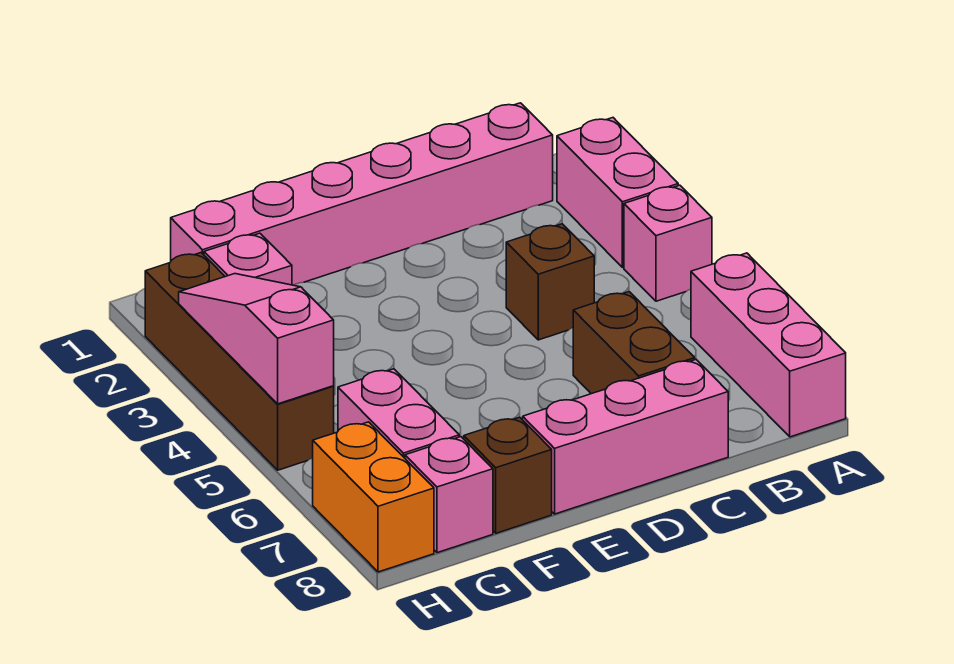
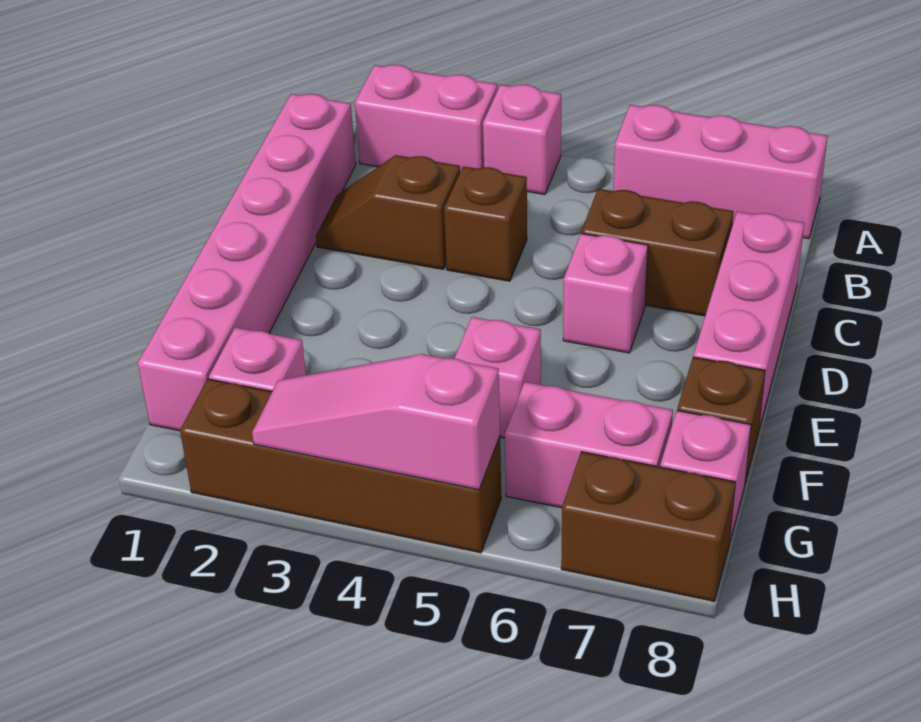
none -> brown slope C2:C3 level 1 top 3
none -> pink brick D6 level 1
none -> pink brick F5 level 1
orange brick H7:H8 level 1 -> brown brick H7:H8 level 1

